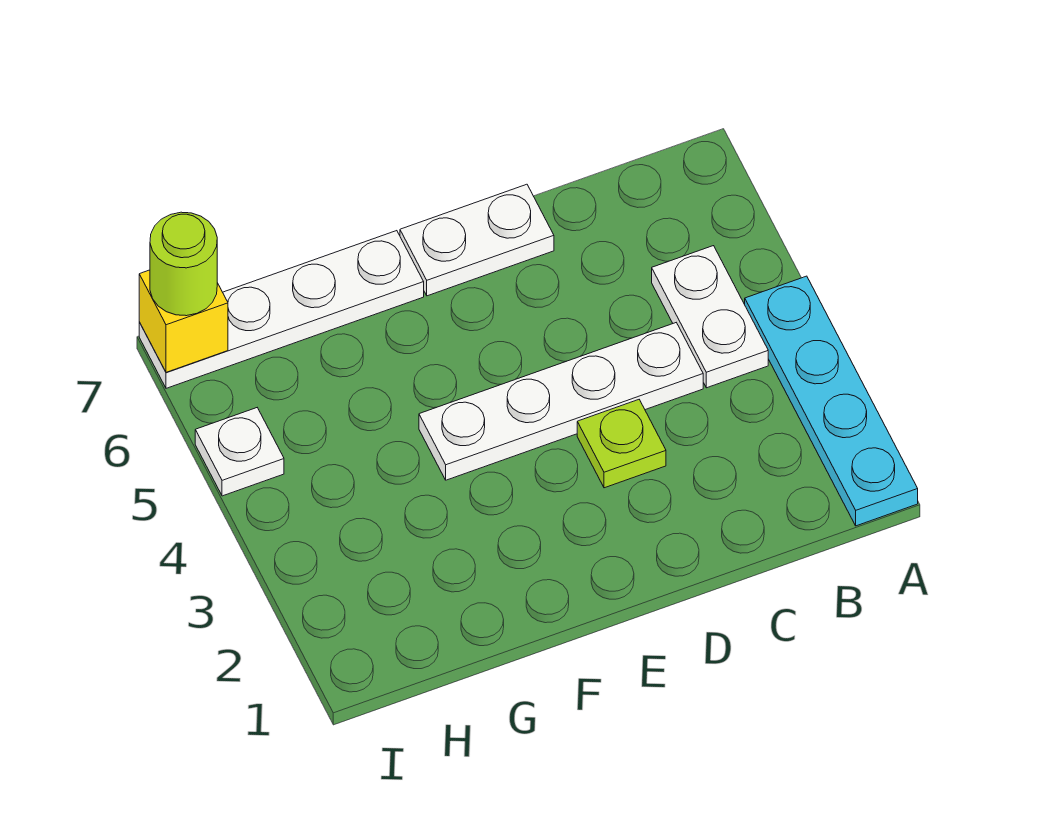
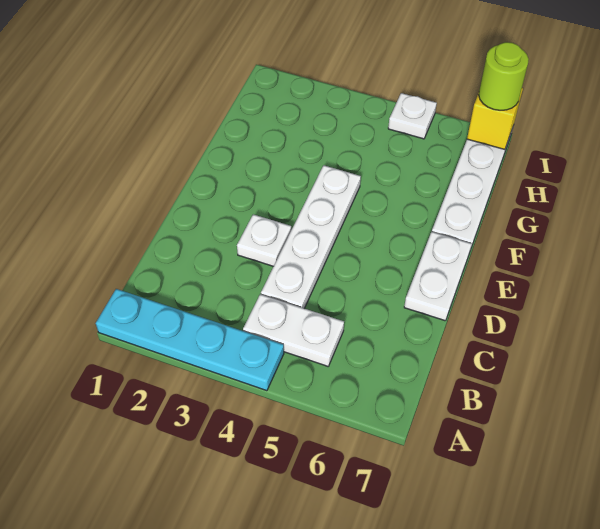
lime plate D3 level 1 -> white plate D3 level 1

